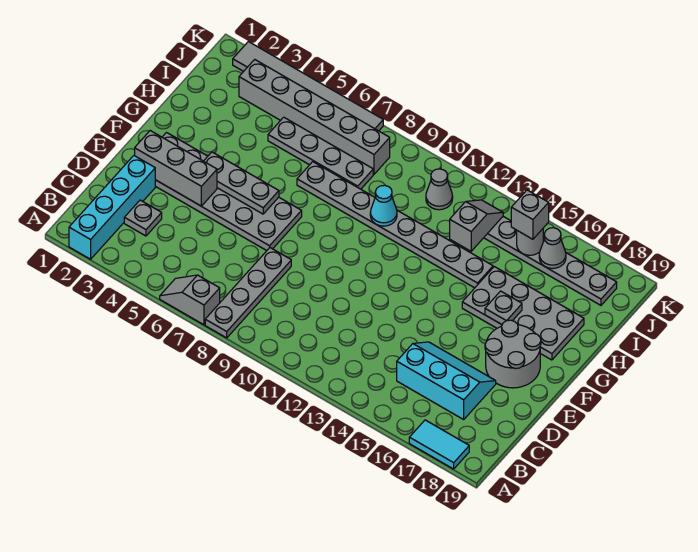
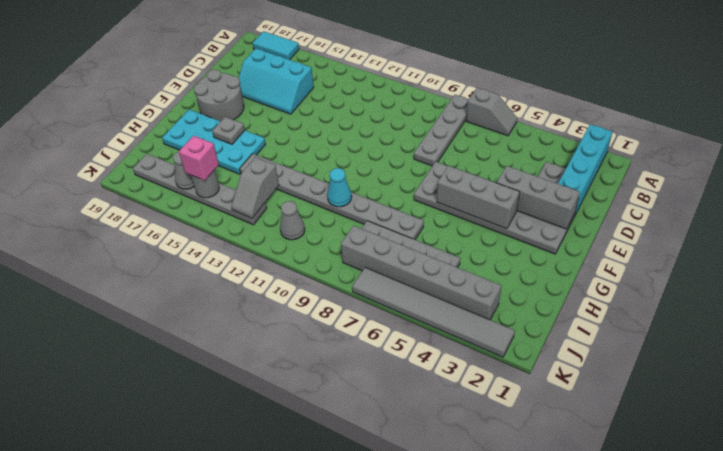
grey plate F4:F6 level 2 -> grey brick F4:F6 level 2
grey plate G15:H18 level 1 -> cyan plate G15:H18 level 1
grey brick J15 level 3 -> pink brick J15 level 3

